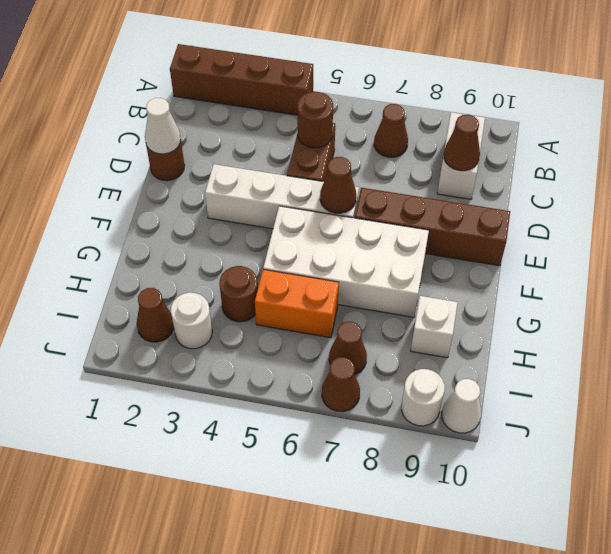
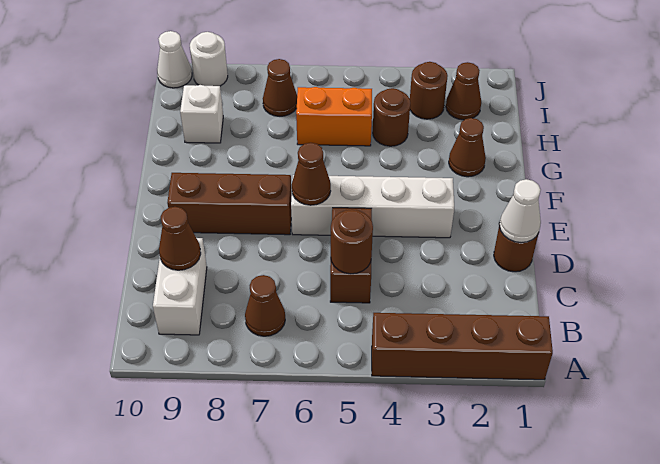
brown brick E7:E10 level 1 -> brown brick E7:E9 level 1
white brick F5:G8 level 1 -> none
white round brick I3 level 1 -> brown round brick I3 level 1
brown cone J7 level 1 -> brown cone G2 level 1

